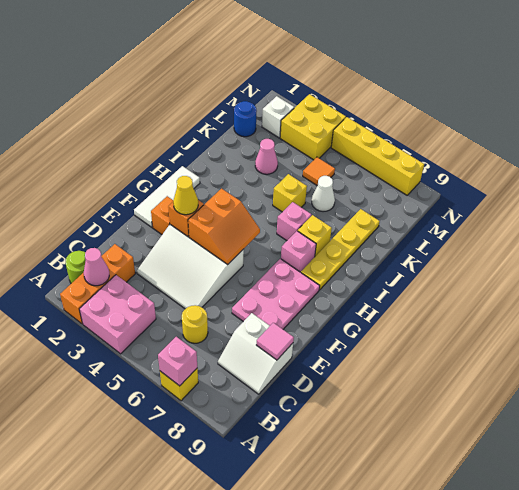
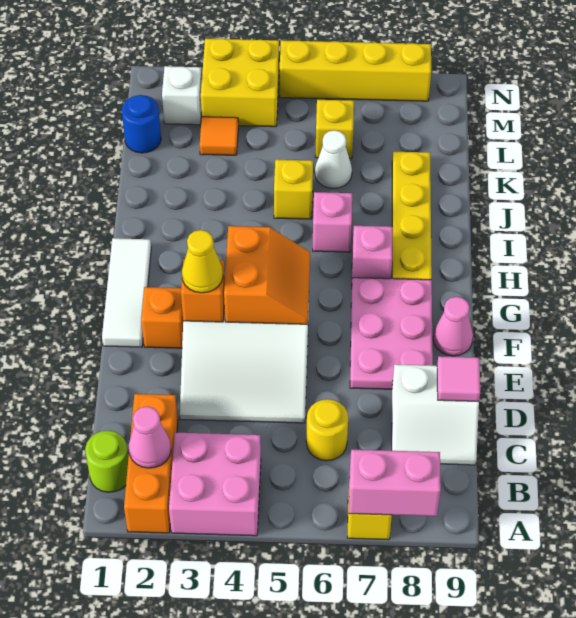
pink brick A7 level 2 -> pink brick A7:A8 level 2
yellow brick I7 level 1 -> yellow brick L6 level 1
pink cone K3 level 1 -> pink cone F9 level 1
orange tile L5 level 1 -> orange tile L3 level 1

